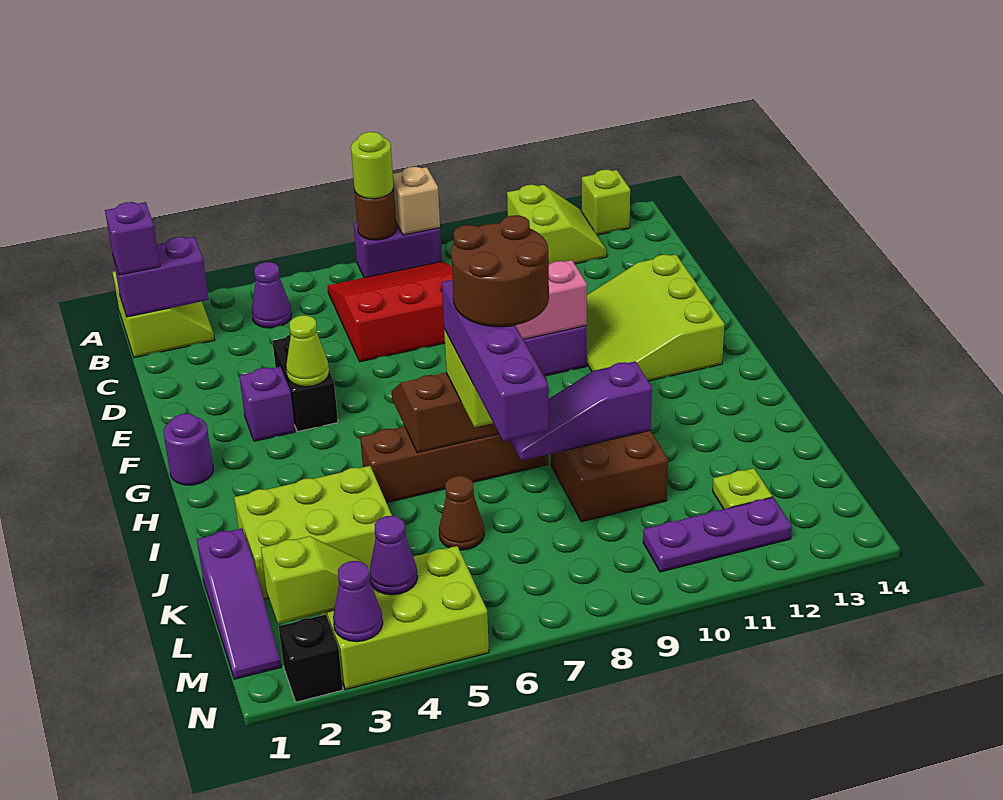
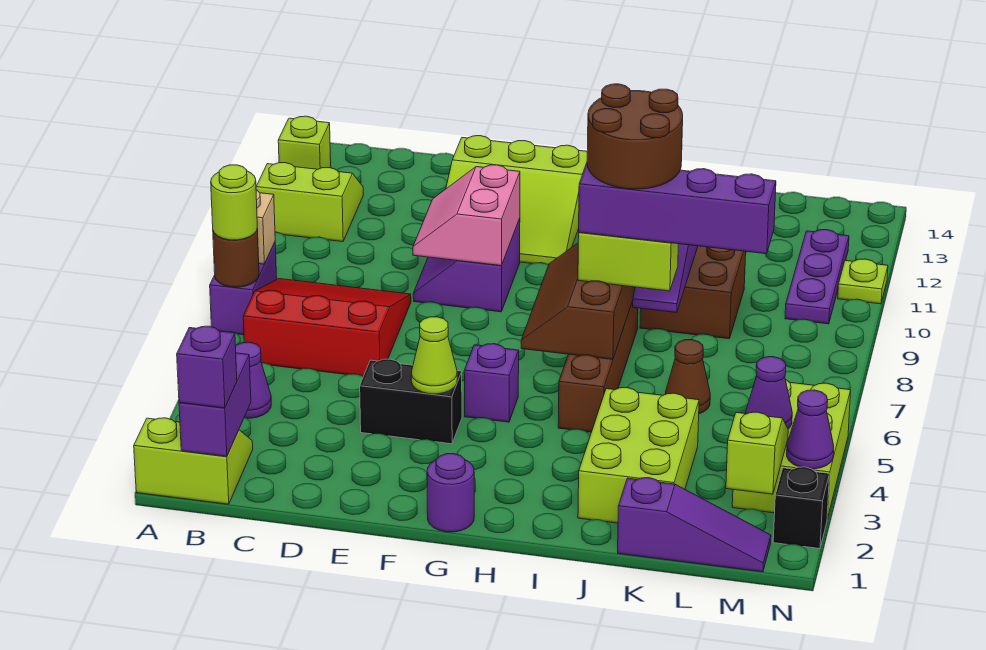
red slope B6:D8 level 1 top D -> red slope B6:D8 level 1 top 6
purple brick F3 level 1 -> purple brick G5 level 1
lime plate L12 level 1 -> lime plate N11 level 1

